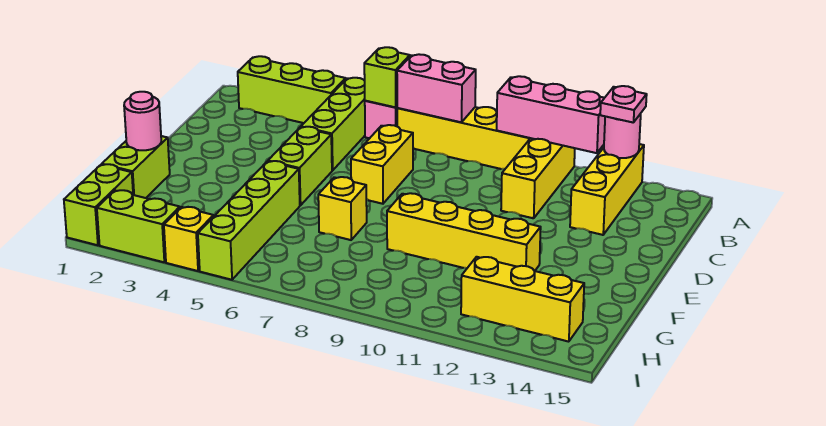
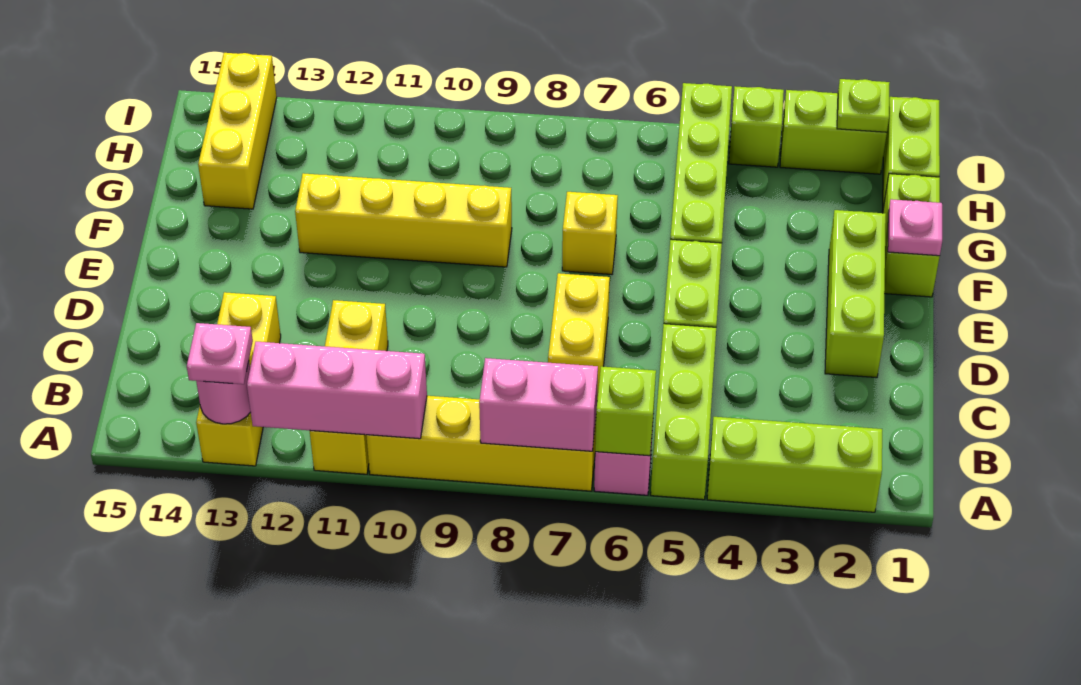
none -> lime brick D2:F2 level 1
pink round brick F1 level 2 -> pink plate F1 level 2
yellow brick H12:H14 level 1 -> yellow brick G14:I14 level 1
none -> lime plate I2 level 2
yellow brick I4 level 1 -> lime brick I4 level 1

